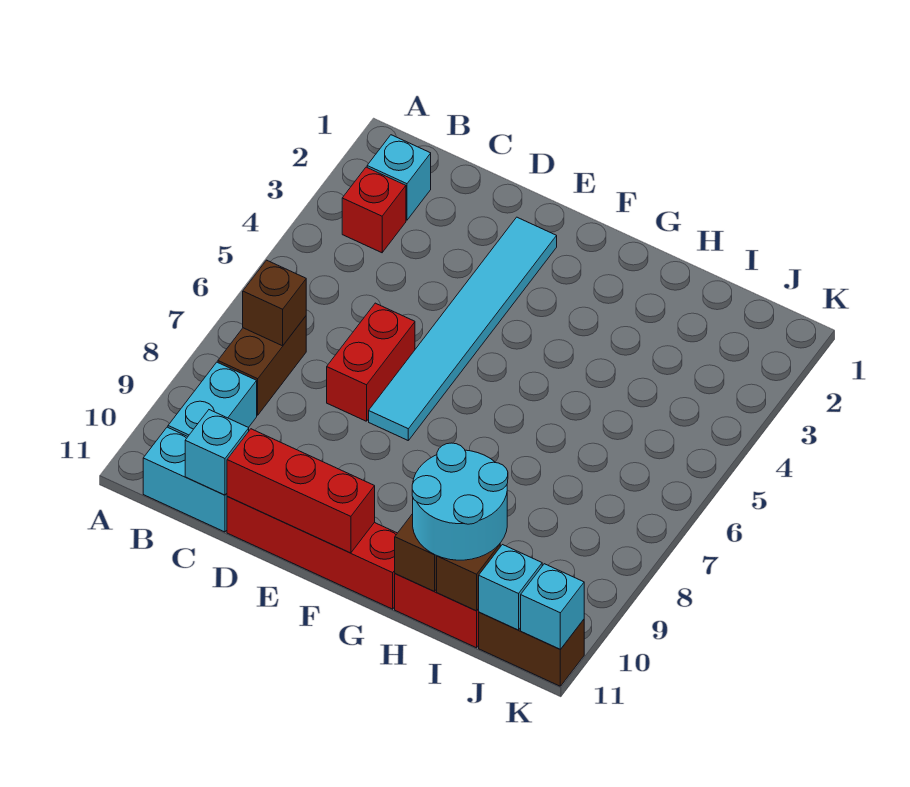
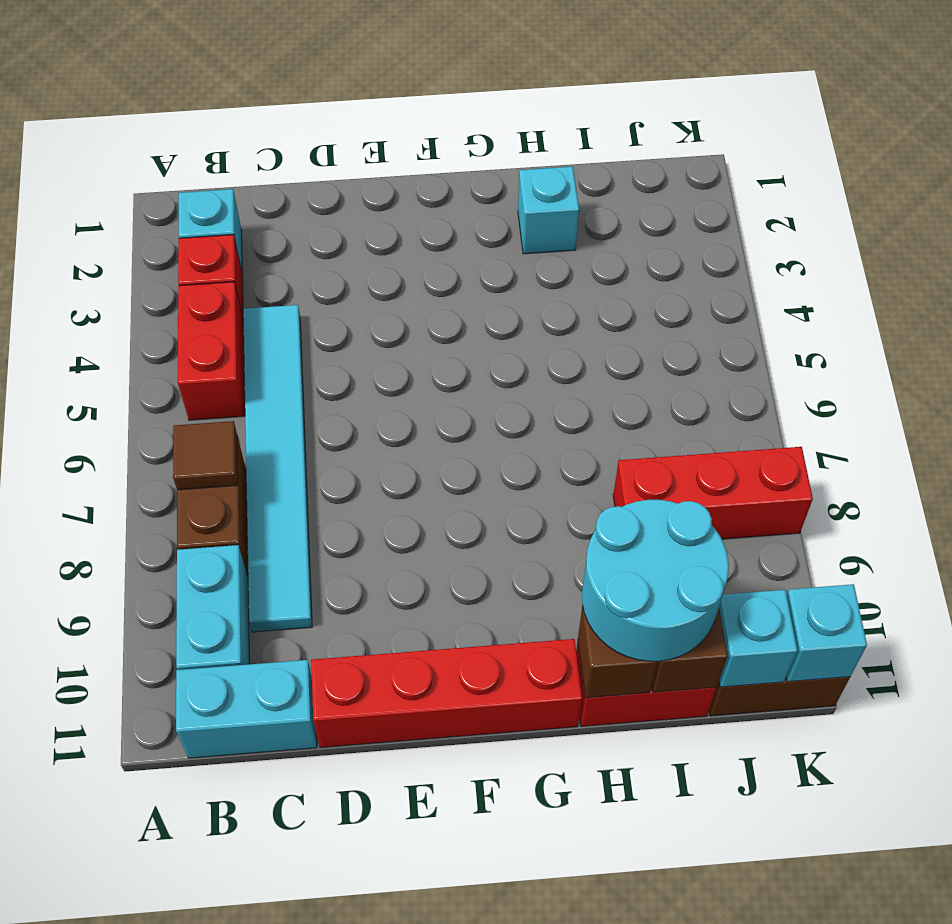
brown brick B7 level 2 -> brown tile B7 level 2
cyan brick C11 level 2 -> cyan brick H2 level 1
red brick D6:D7 level 1 -> red brick B4:B5 level 1
red brick D11:F11 level 2 -> red brick I8:K8 level 1
cyan tile E2:E7 level 1 -> cyan tile C4:C9 level 1

